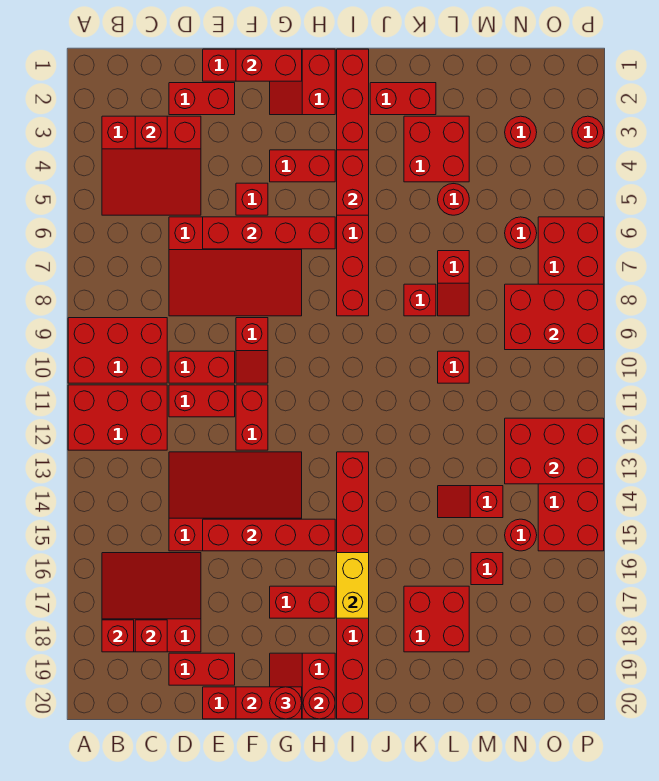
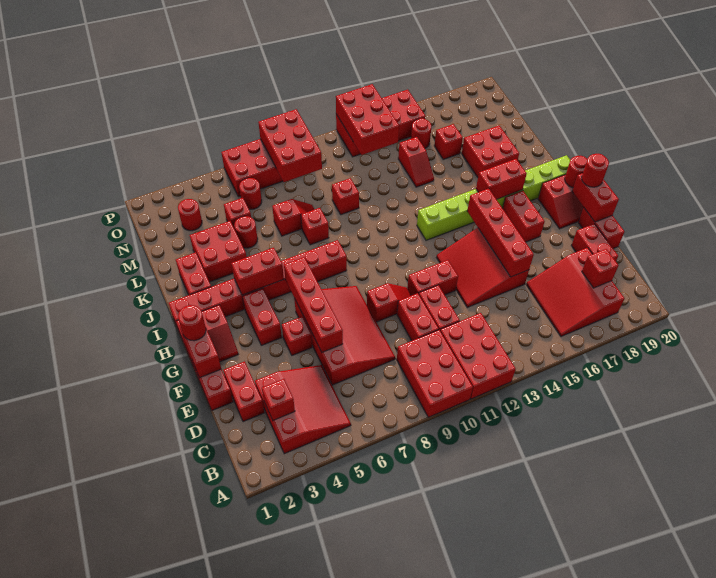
red brick B18 level 2 -> red brick M5 level 1
red slope D13:G15 level 1 top 15 -> red slope E13:G15 level 1 top 15
red brick I13:I20 level 1 -> lime brick I13:I20 level 1
yellow brick I16:I17 level 2 -> red brick I16:I17 level 2
red round brick P3 level 1 -> red round brick G1 level 3

